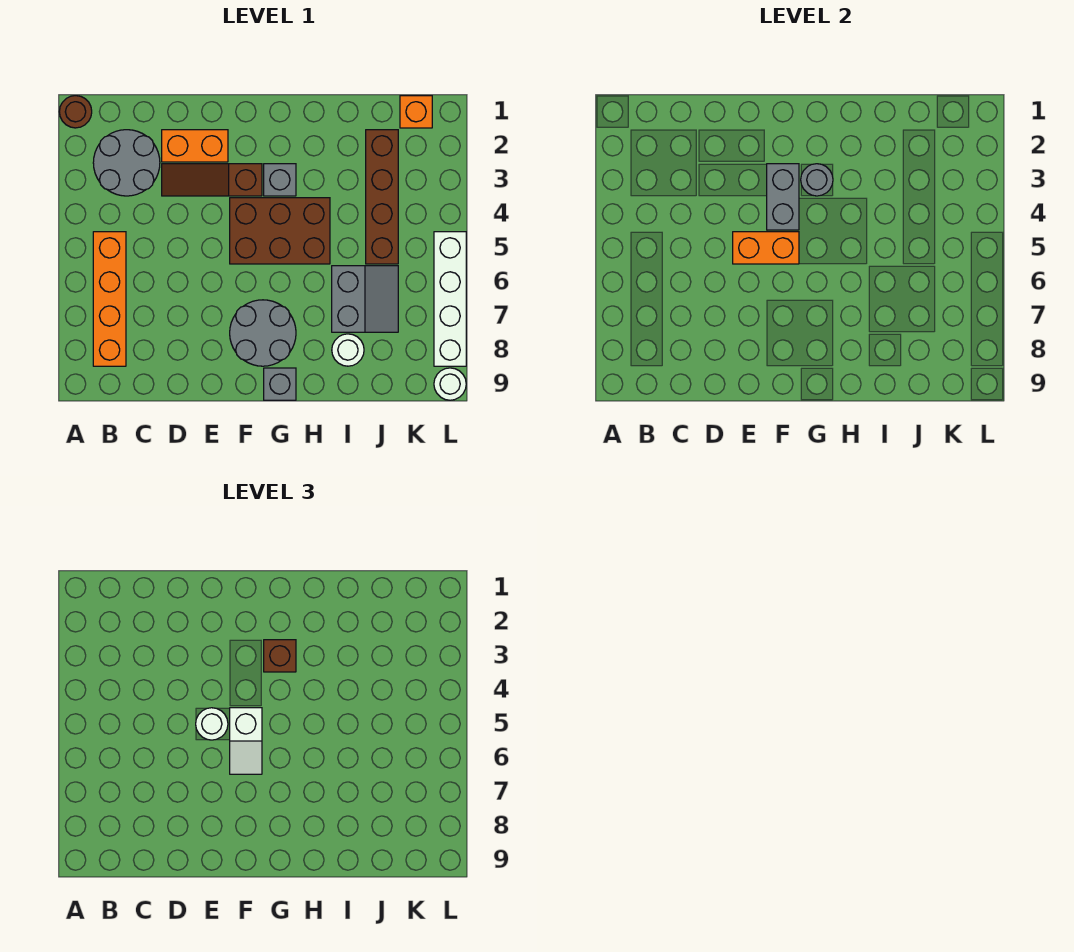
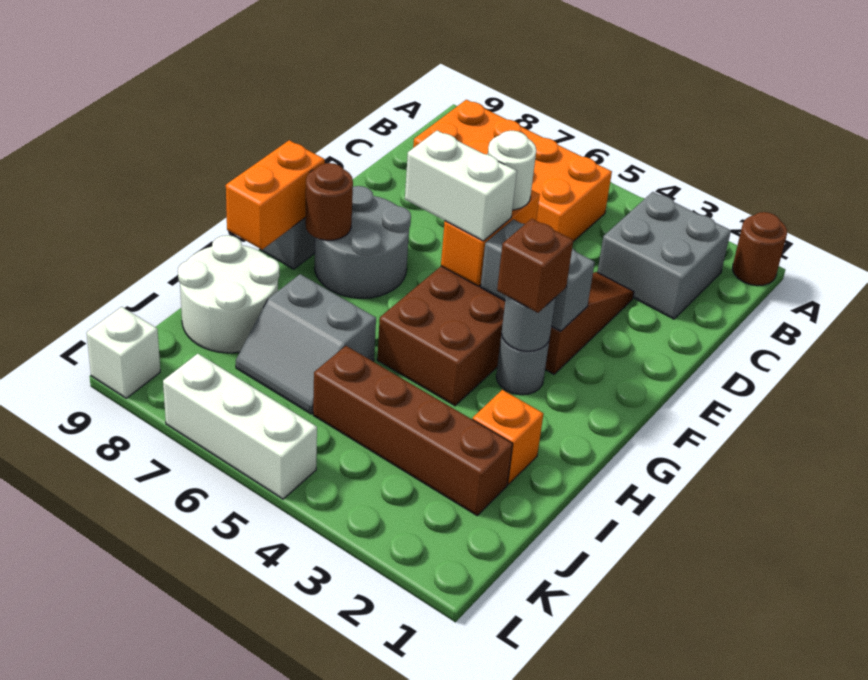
grey round brick B2:C3 level 1 -> grey brick B2:C3 level 1
orange brick B5:B8 level 1 -> orange brick B5:C8 level 1
orange brick D2:E2 level 1 -> orange brick G9:H9 level 2
white slope F5:F6 level 3 top 5 -> white brick F5:F6 level 3
grey brick G3 level 1 -> grey round brick G3 level 1
none -> brown round brick G8 level 2
white round brick I8 level 1 -> white round brick I8:J9 level 1
orange brick K1 level 1 -> orange brick I2 level 1
white brick L5:L8 level 1 -> white brick L5:L7 level 1
white round brick L9 level 1 -> white brick L9 level 1

